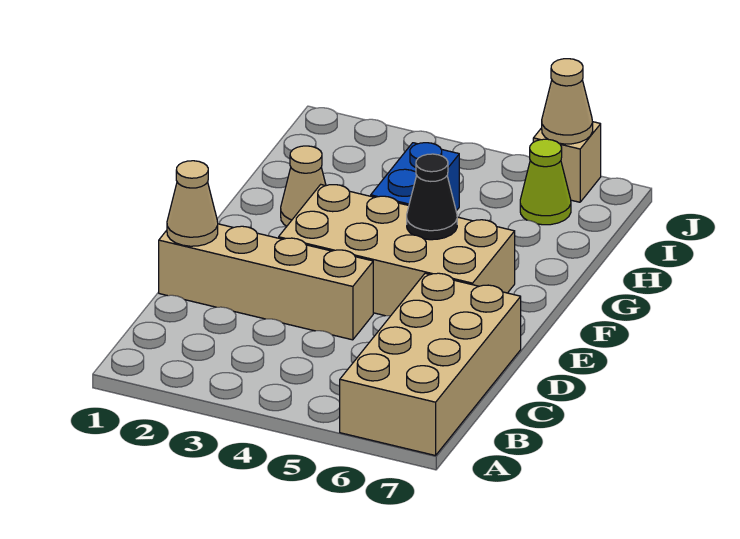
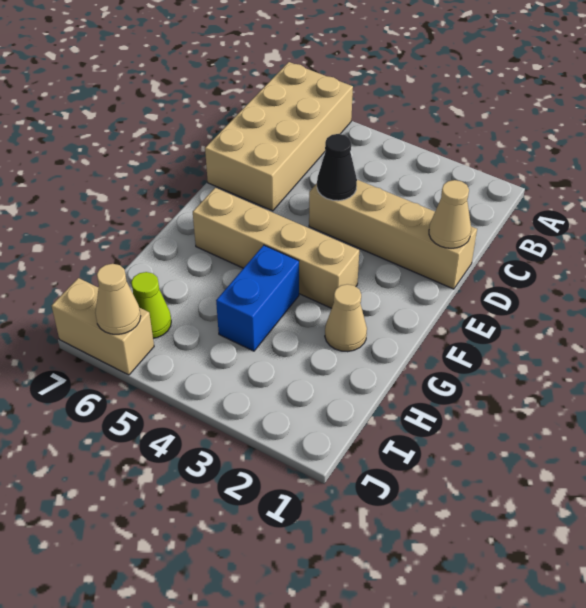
tan brick E3:F6 level 1 -> tan brick F3:F6 level 1
black cone F5 level 2 -> black cone D4 level 2
tan brick J6 level 1 -> tan brick J6:J7 level 1

